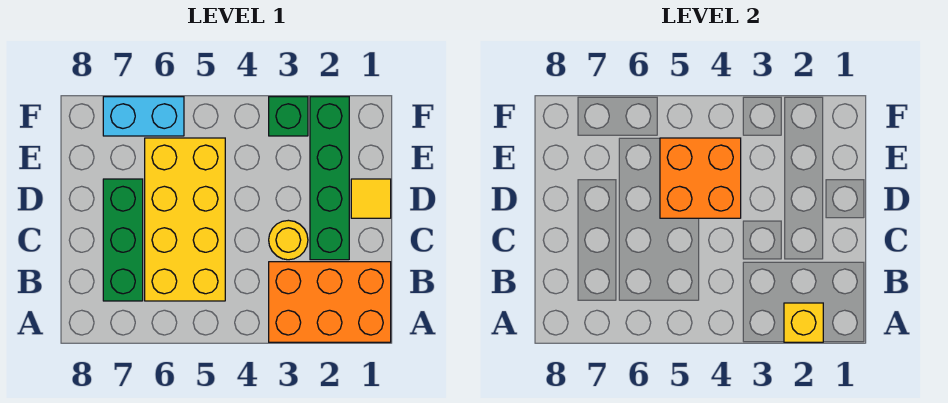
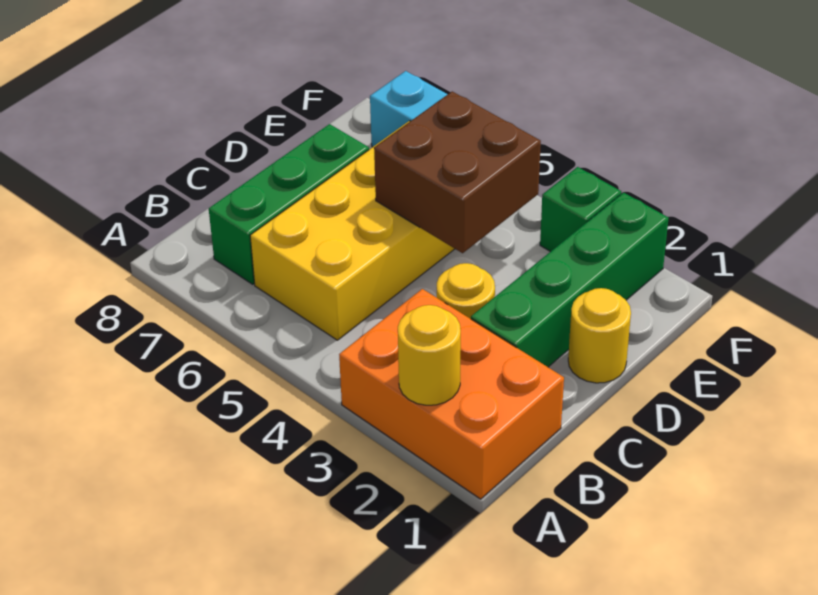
yellow brick A2 level 2 -> yellow round brick A2 level 2
yellow tile D1 level 1 -> yellow round brick D1 level 1
orange brick D4:E5 level 2 -> brown brick D4:E5 level 2

